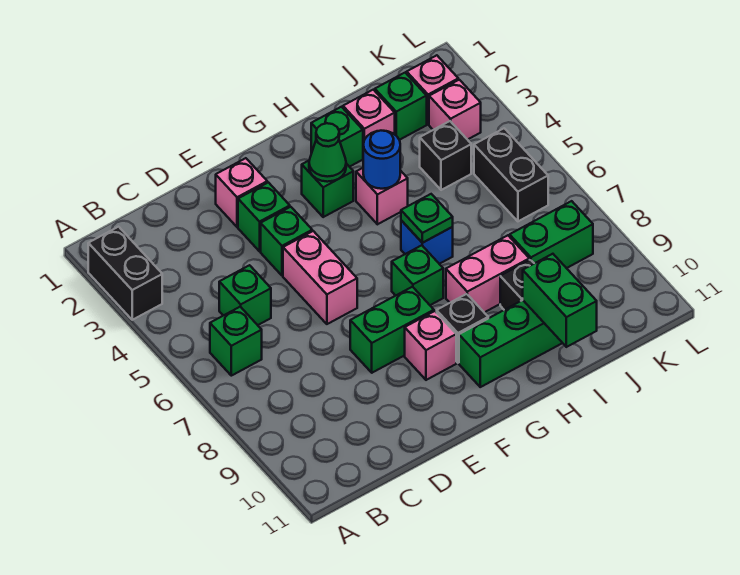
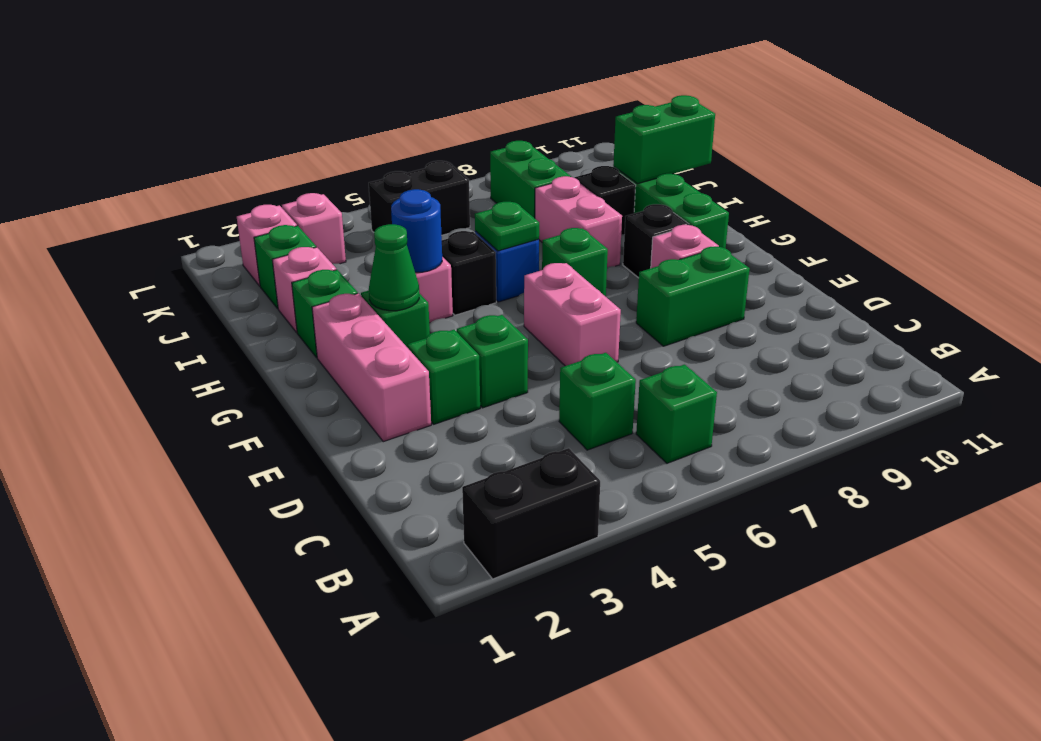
pink brick E2 level 1 -> pink brick E2:G2 level 1
pink brick E5:E6 level 1 -> pink brick E6:F6 level 1
green brick E8:F8 level 1 -> green brick E8:E9 level 1
black brick J4 level 1 -> black brick H5 level 1

